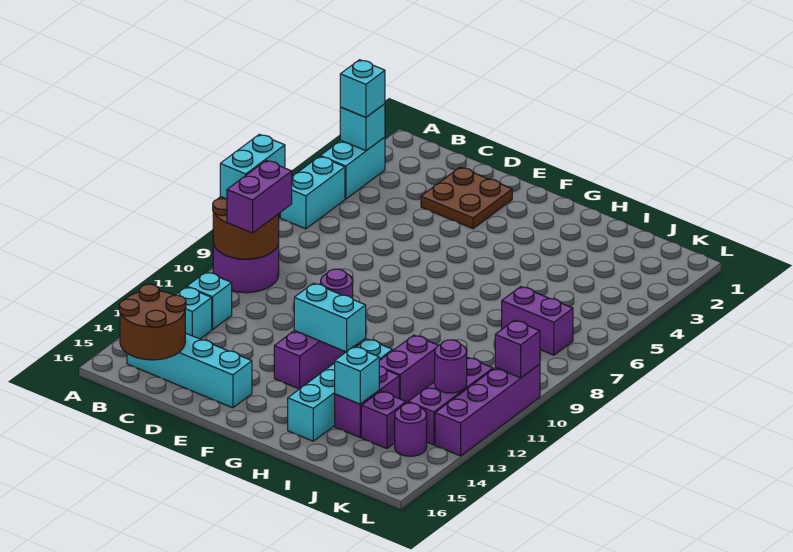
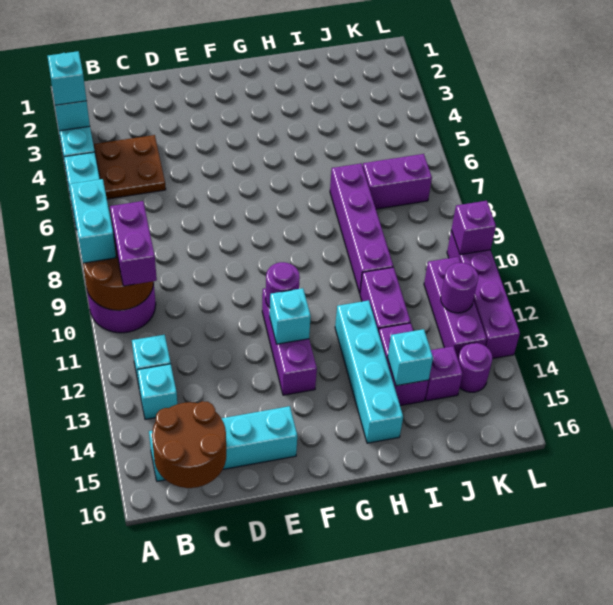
brown plate D2:E3 level 1 -> brown plate B4:C5 level 1
cyan brick F12:G12 level 2 -> cyan brick F12 level 2
none -> purple brick I7:I10 level 1

